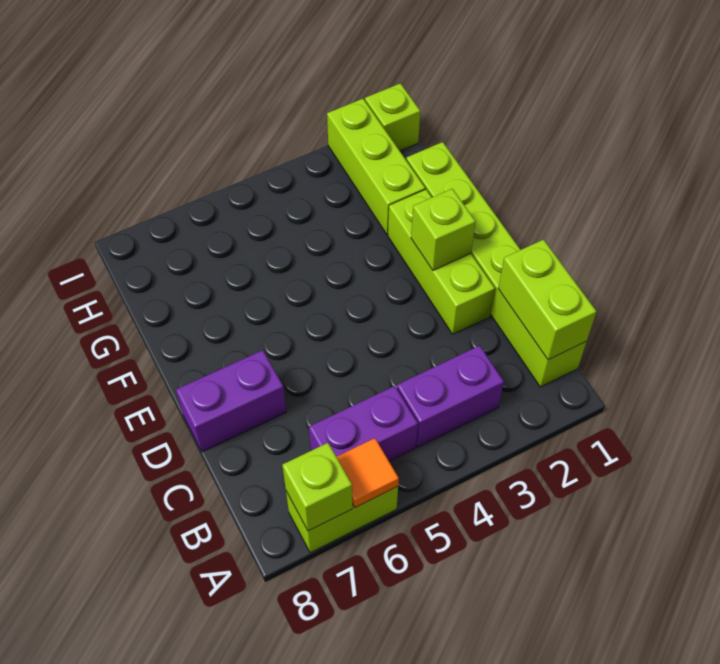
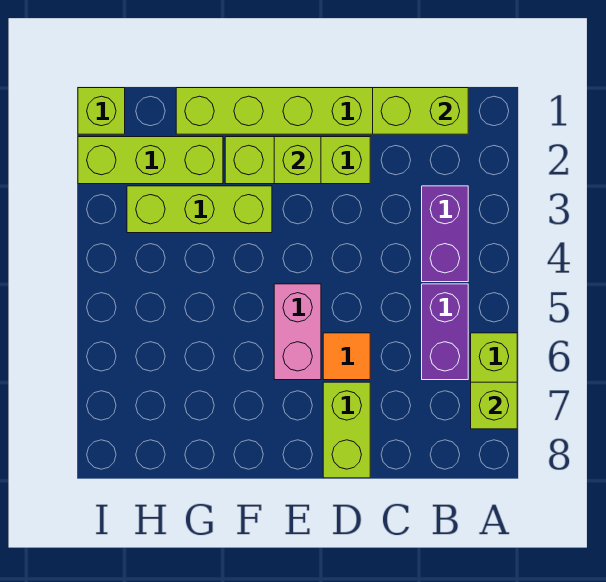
orange tile A6 level 2 -> orange tile D6 level 1
purple brick D7:D8 level 1 -> lime brick D7:D8 level 1
none -> pink brick E5:E6 level 1
none -> lime brick F3:H3 level 1

